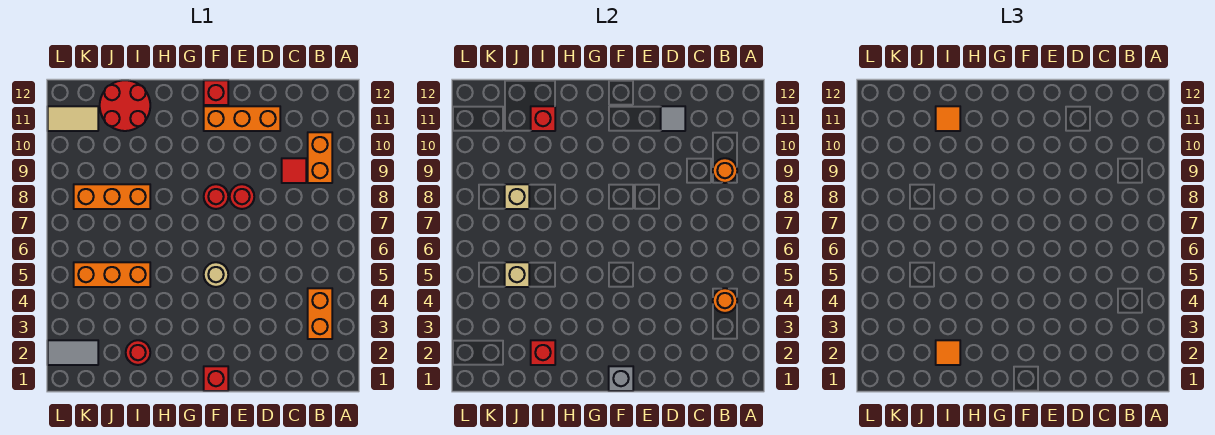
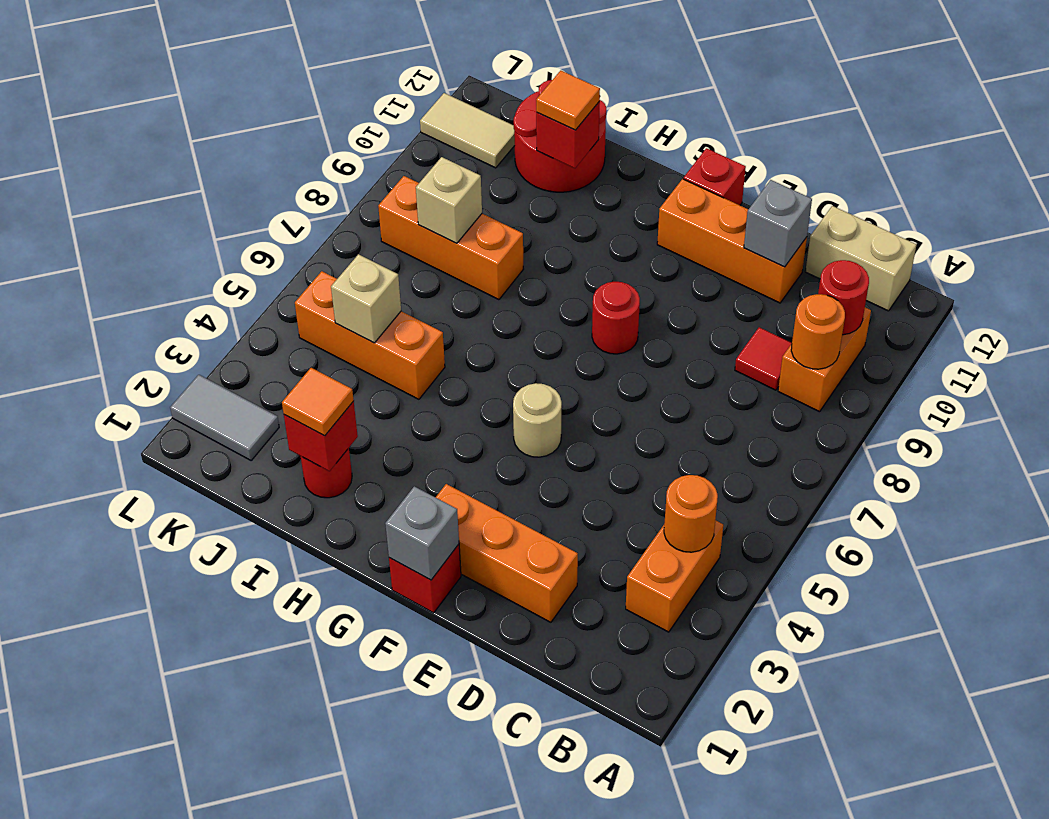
none -> tan brick B12:C12 level 1
none -> orange brick D2:F2 level 1
grey tile D11 level 2 -> grey brick D11 level 2
red round brick E8 level 1 -> red round brick B10 level 2

